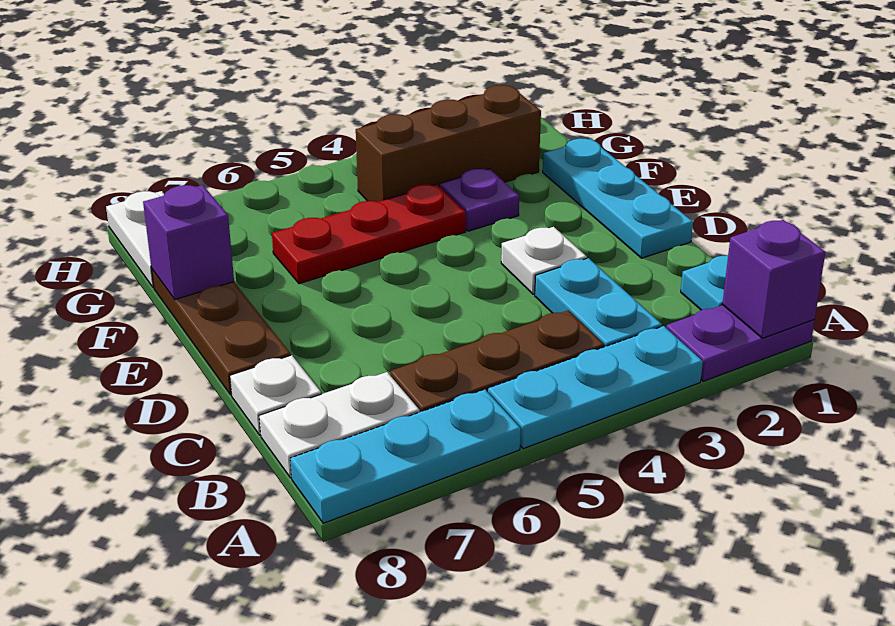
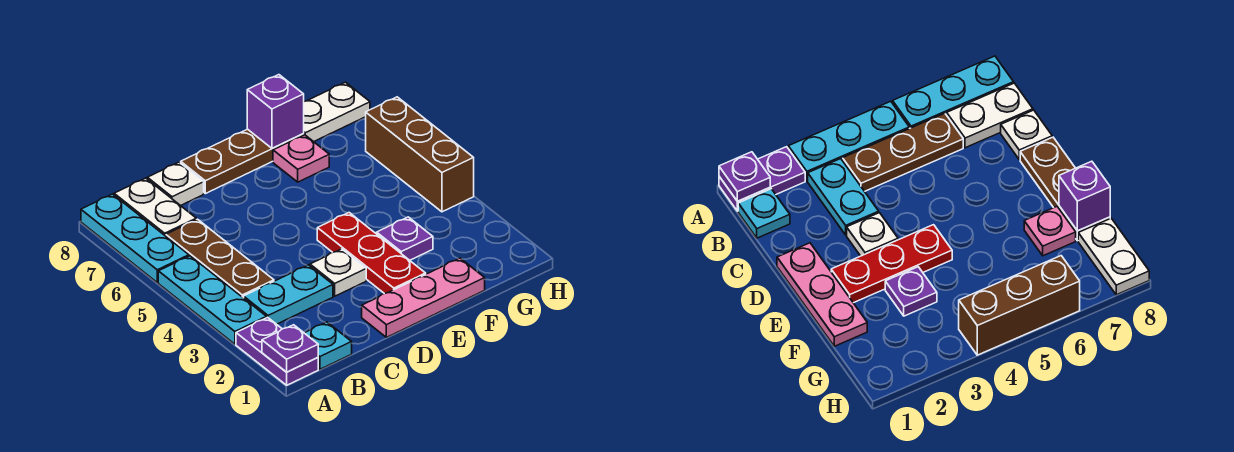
purple brick A1 level 2 -> purple plate A1 level 2
cyan plate D1:F1 level 1 -> pink plate D1:F1 level 1
red plate F4:F6 level 1 -> red plate E2:E4 level 1
none -> pink plate F7 level 1
brown brick G2:G4 level 1 -> brown brick H4:H6 level 1

